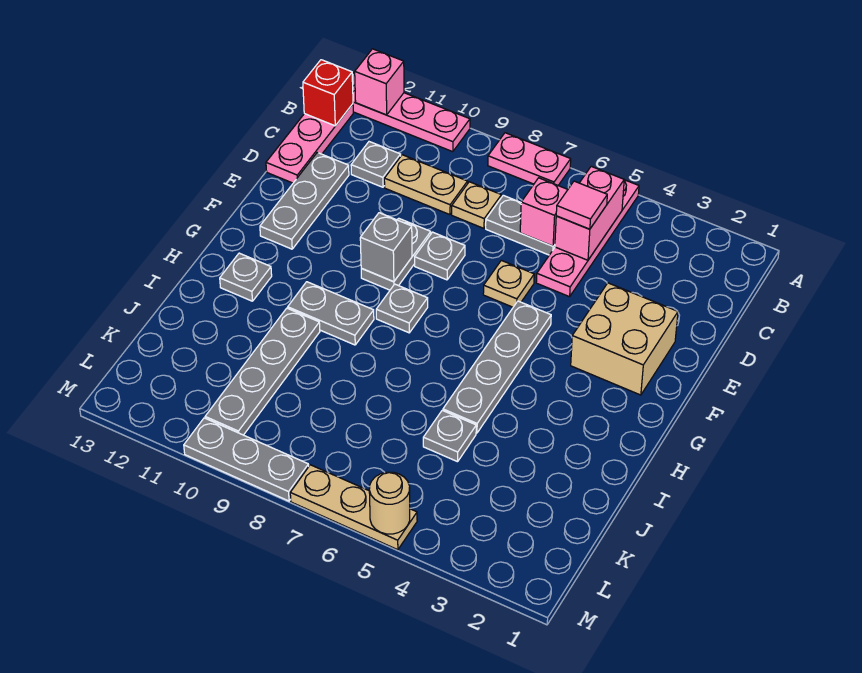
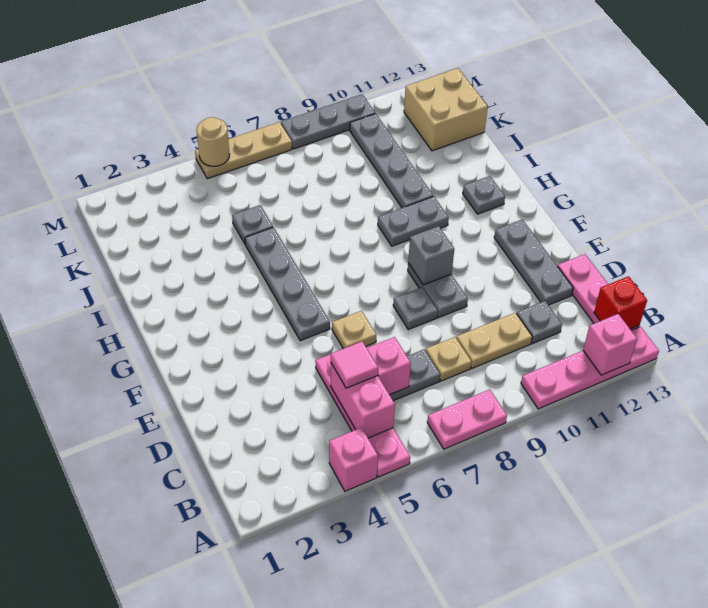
none -> pink brick A4 level 1
tan brick E2:F3 level 1 -> tan brick K12:L13 level 1
grey plate G8 level 1 -> none

